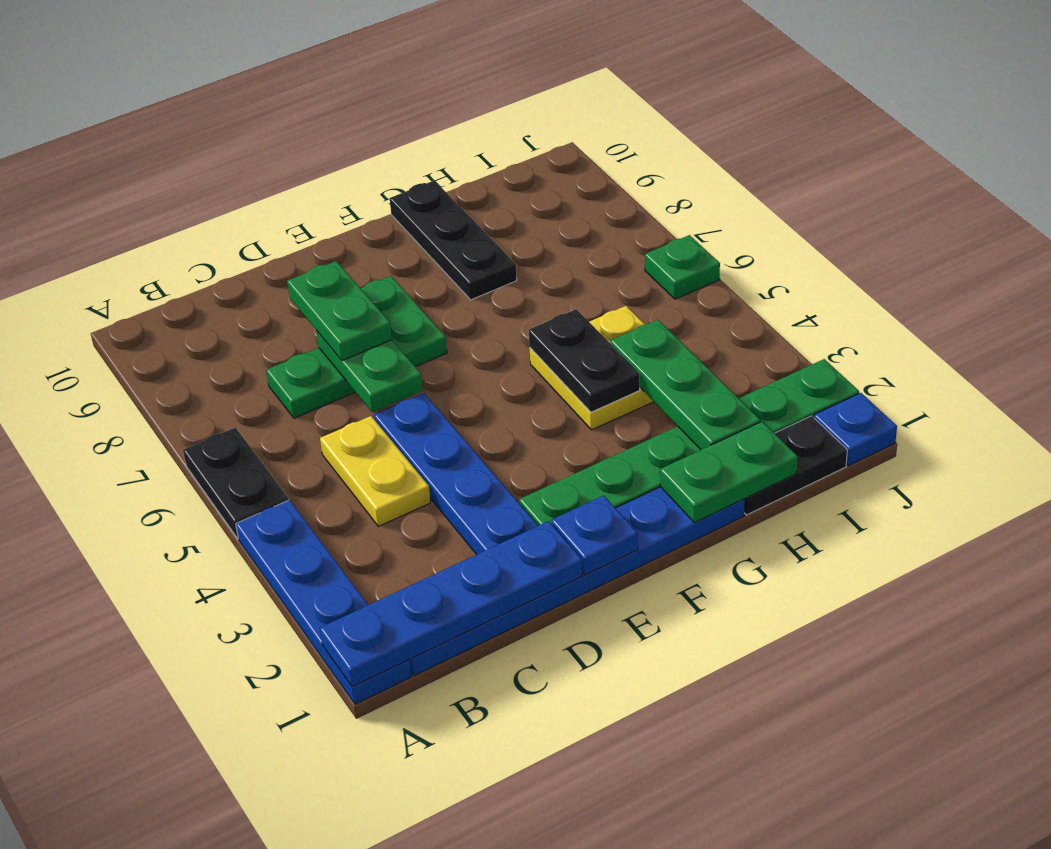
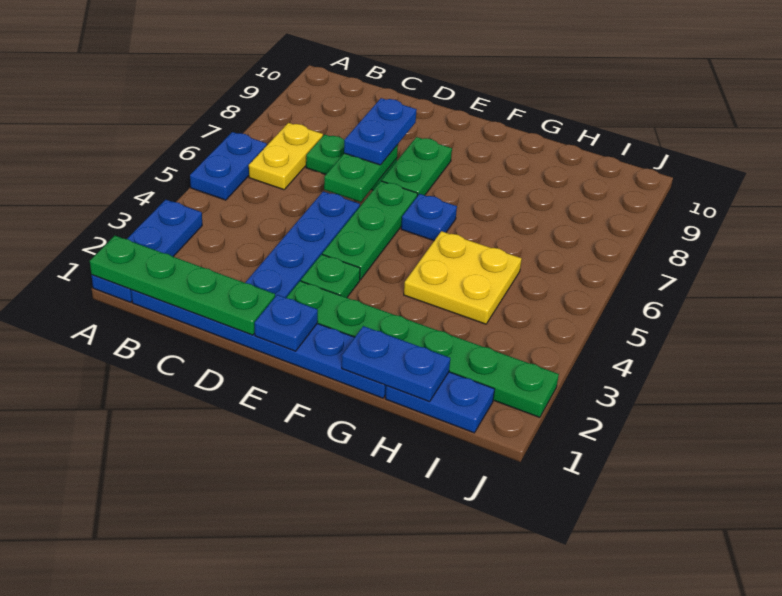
blue plate A1:A4 level 1 -> blue plate A1:A3 level 1
blue plate A1:D1 level 2 -> green plate A1:D1 level 2
black plate A5:A6 level 1 -> blue plate A5:A6 level 1
yellow plate C4:C5 level 1 -> yellow plate B6:B7 level 1
green plate D7:D8 level 3 -> blue plate D7:D8 level 3
green plate G1:H1 level 2 -> blue plate G1:H1 level 2
black plate G4:G5 level 2 -> none
black plate G8:G10 level 1 -> none
black plate H1:I1 level 1 -> blue plate H1:I1 level 1
green plate H2:H4 level 2 -> green plate E4:E6 level 1
blue plate J1 level 1 -> blue plate F6 level 1
green plate J6 level 1 -> green plate E3 level 1

